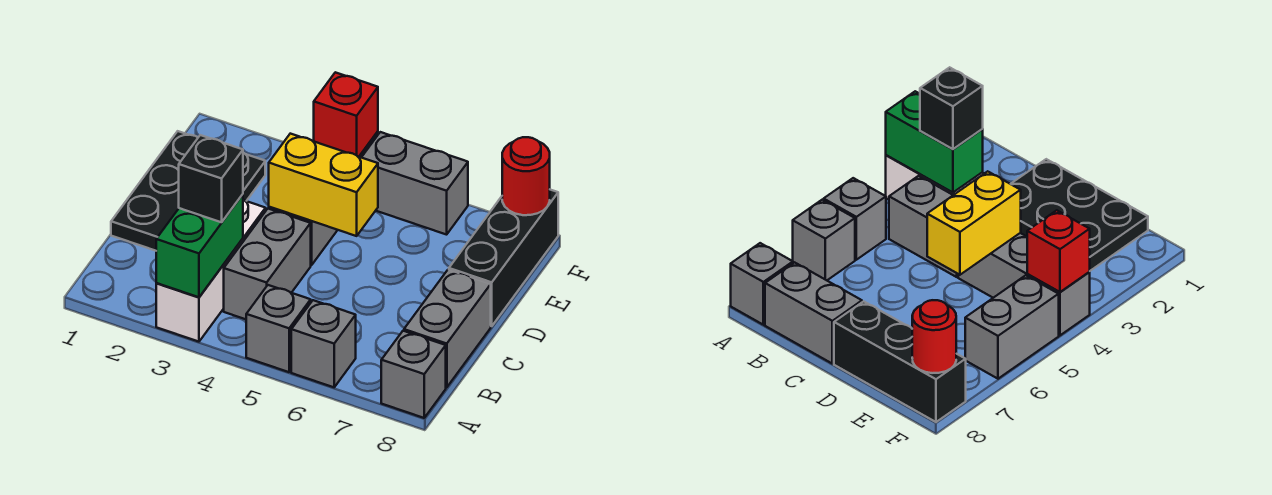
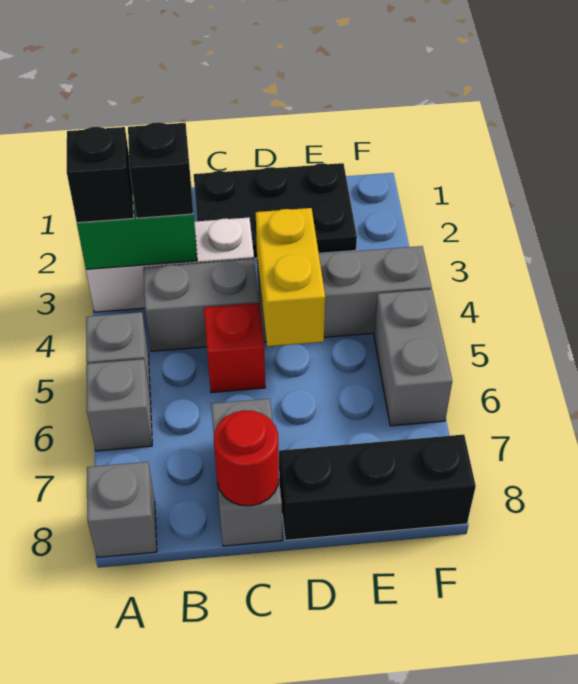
none -> black brick A3 level 3
grey brick B8:C8 level 1 -> grey brick C7:C8 level 1
red brick F4 level 2 -> red brick C5 level 1
red round brick F8 level 2 -> red round brick C8 level 2

